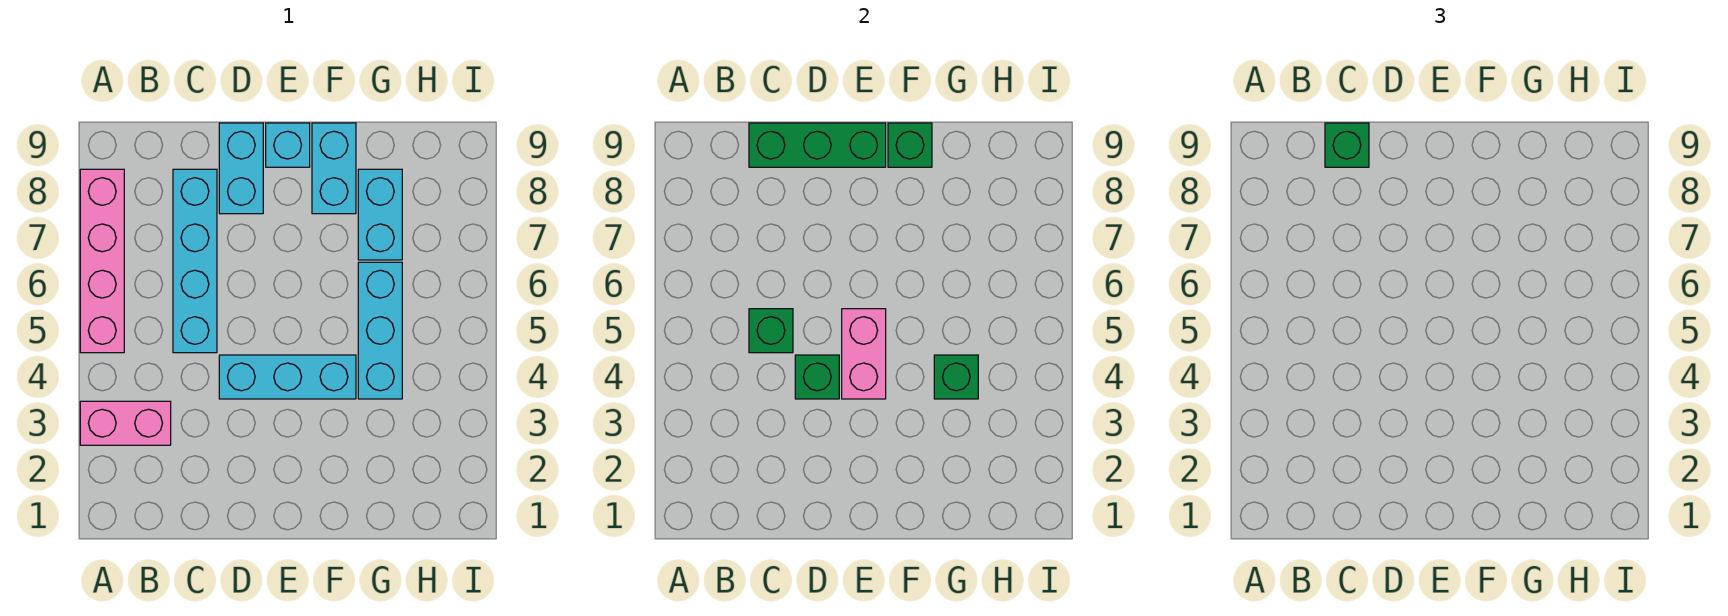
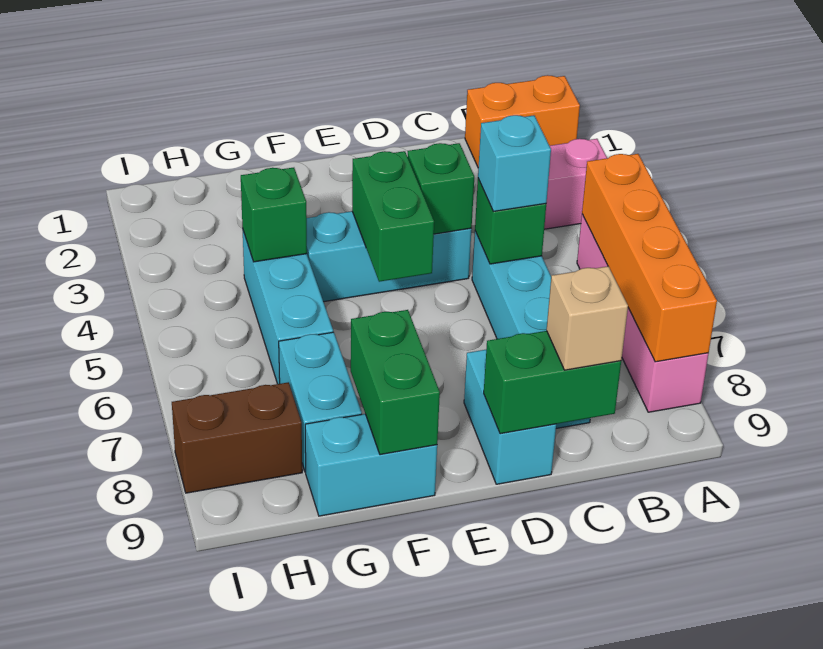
none -> orange brick A1:B1 level 1
none -> orange brick A5:A8 level 2
green brick C9:E9 level 2 -> green brick C9:D9 level 2
green brick C9 level 3 -> tan brick C9 level 3
pink brick E4:E5 level 2 -> green brick E4:E5 level 2
cyan brick E9 level 1 -> cyan brick C5 level 3
cyan brick F8:F9 level 1 -> cyan brick F9:G9 level 1
green brick F9 level 2 -> green brick F8:F9 level 2
none -> brown brick H8:I8 level 1

